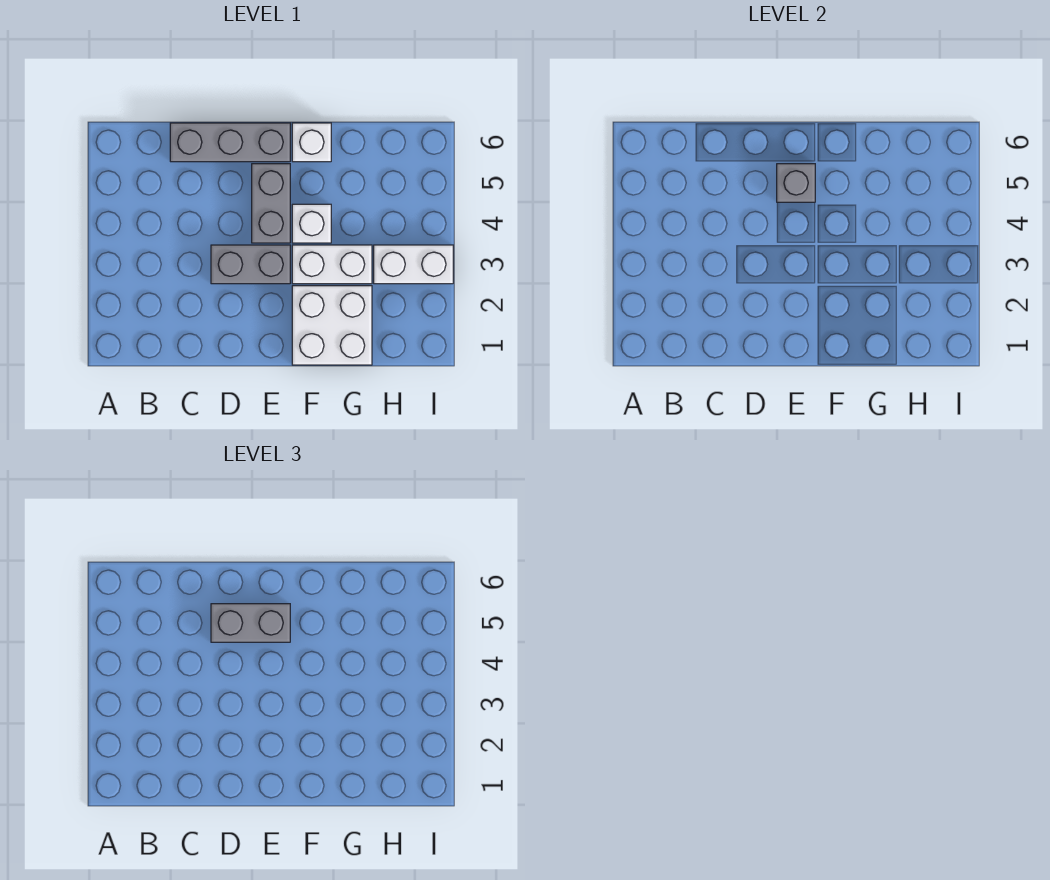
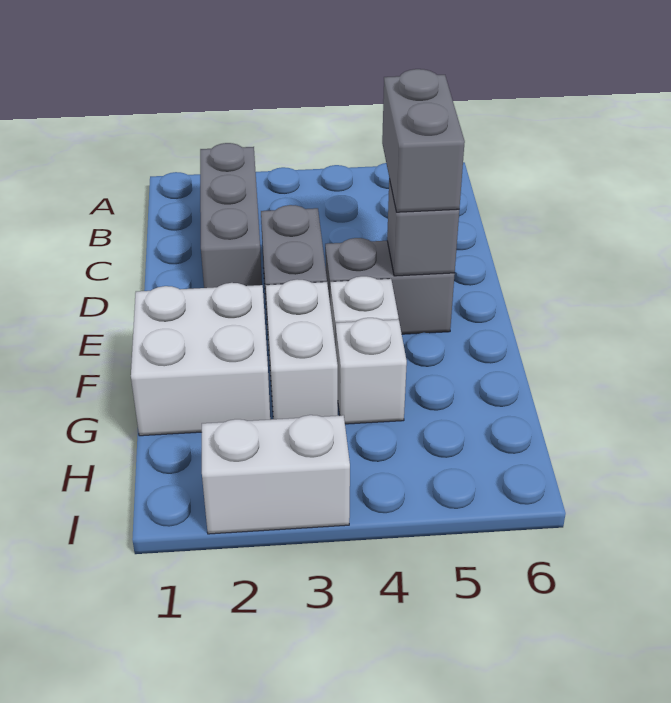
grey brick C6:E6 level 1 -> grey brick B2:D2 level 1
white brick F6 level 1 -> white brick G4 level 1
white brick H3:I3 level 1 -> white brick I2:I3 level 1

